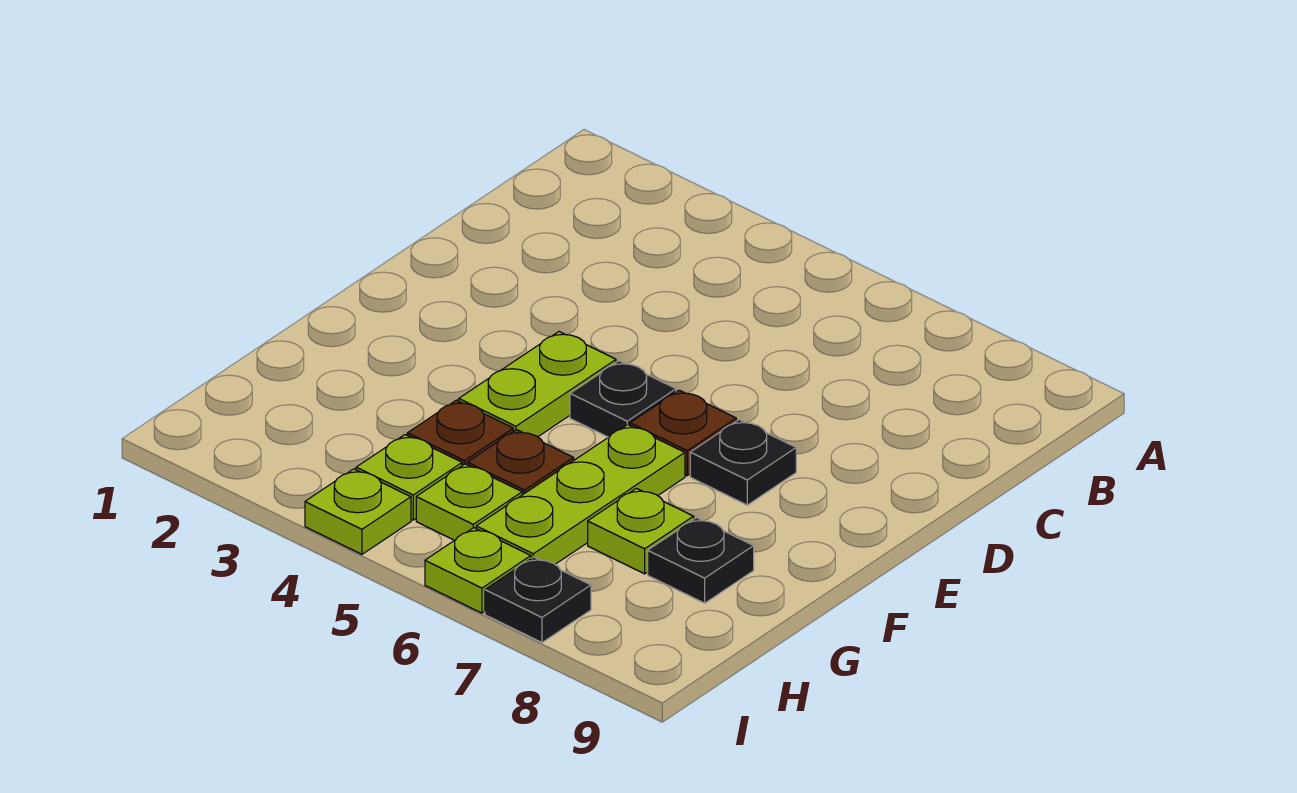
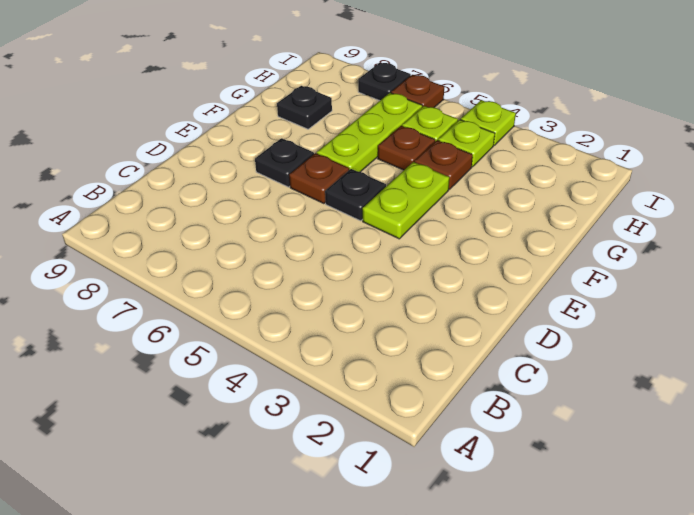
lime plate G7 level 1 -> none
lime plate I6 level 1 -> brown plate I6 level 1

